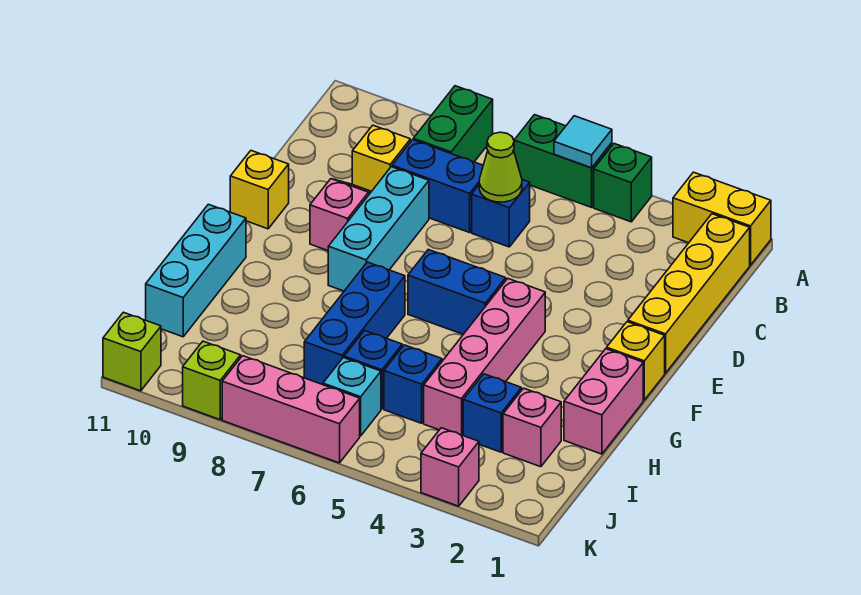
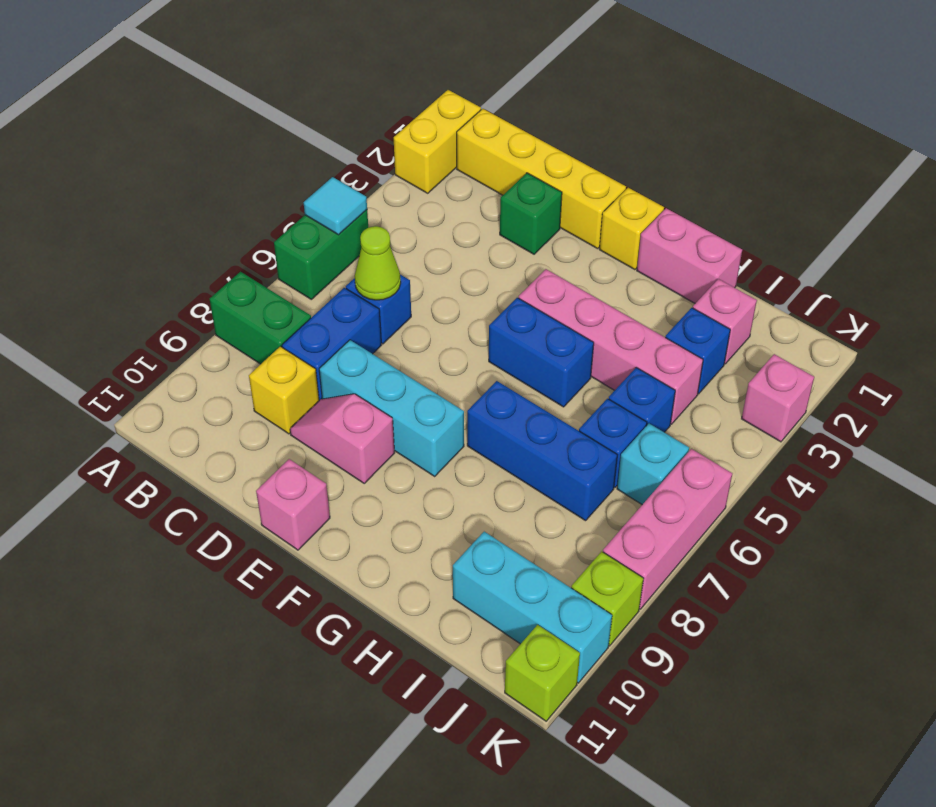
green brick A4 level 1 -> green brick D2 level 1
yellow brick E11 level 1 -> pink brick E11 level 1
blue brick F5:F6 level 1 -> blue brick F5:G5 level 1
cyan brick G11:I11 level 1 -> cyan brick I10:K10 level 1

